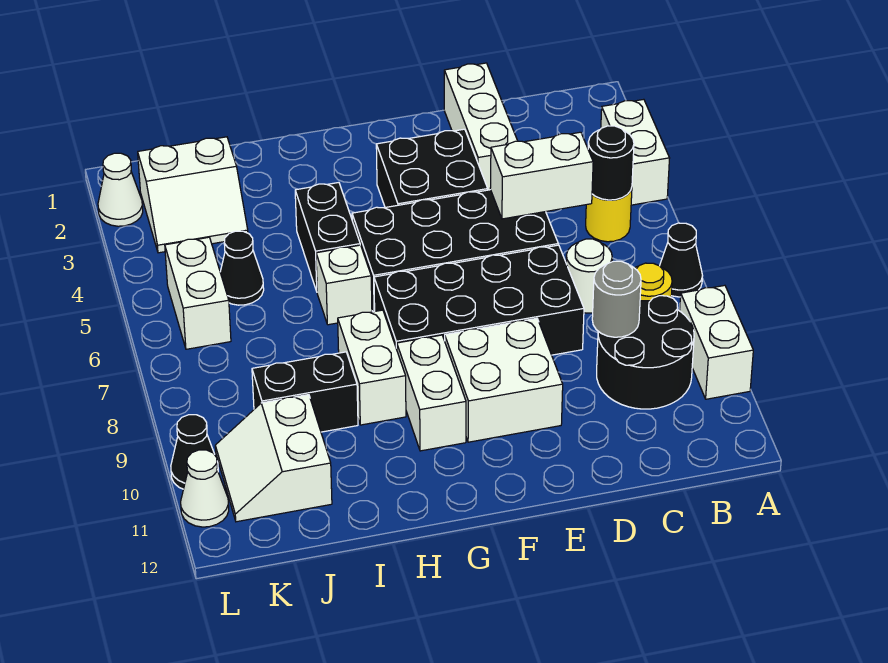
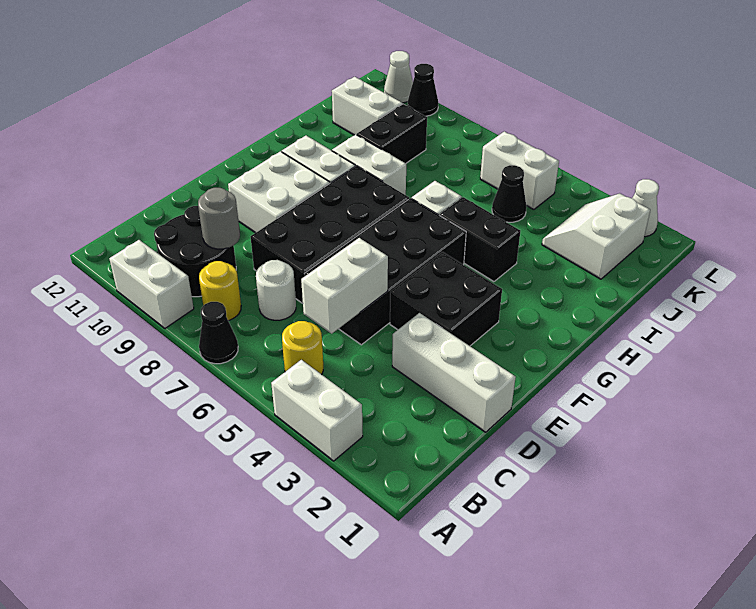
black round brick B5 level 2 -> none

